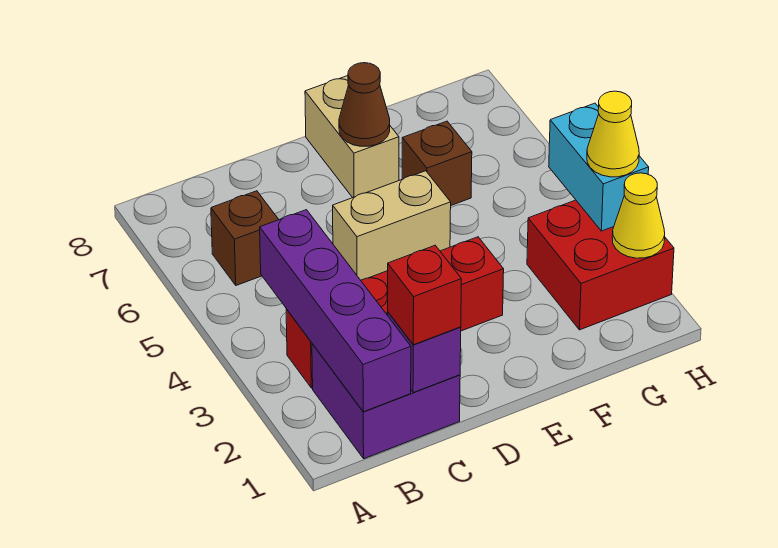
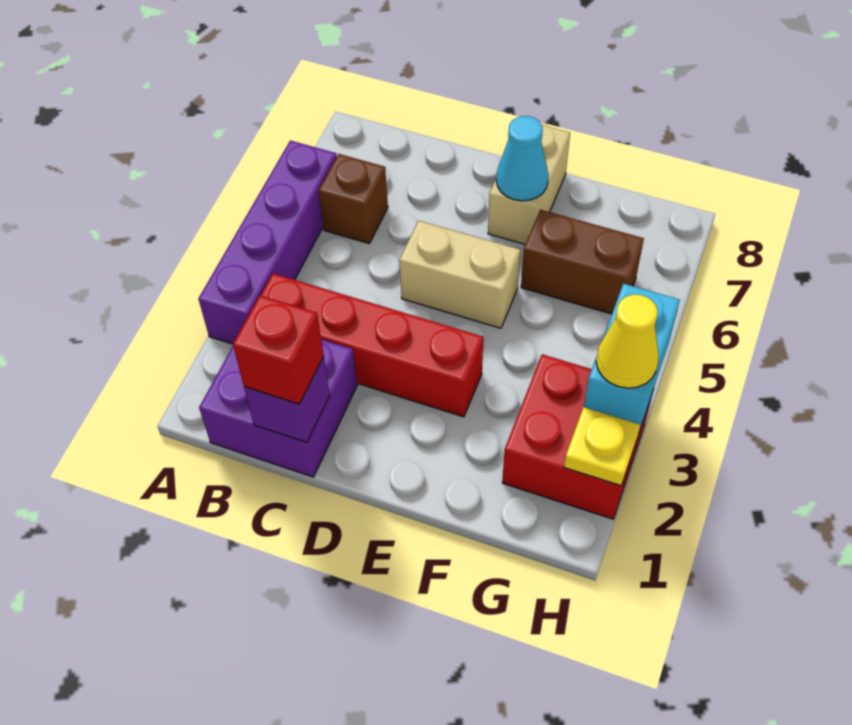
purple brick B1:B4 level 2 -> purple brick A3:A6 level 1
brown cone E7 level 2 -> cyan cone E7 level 2
brown brick F6 level 1 -> brown brick F6:G6 level 1
yellow cone H2 level 2 -> yellow plate H2 level 2

